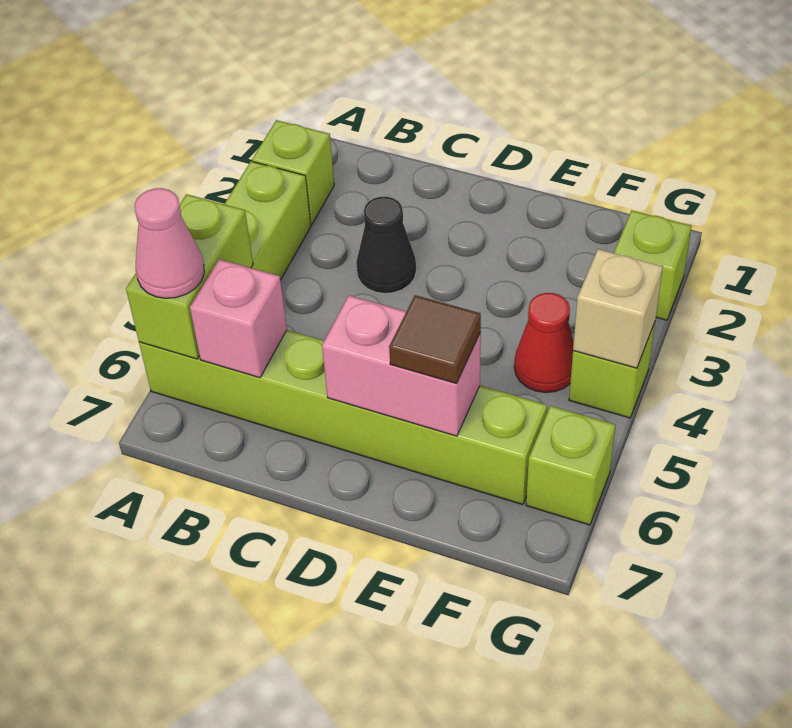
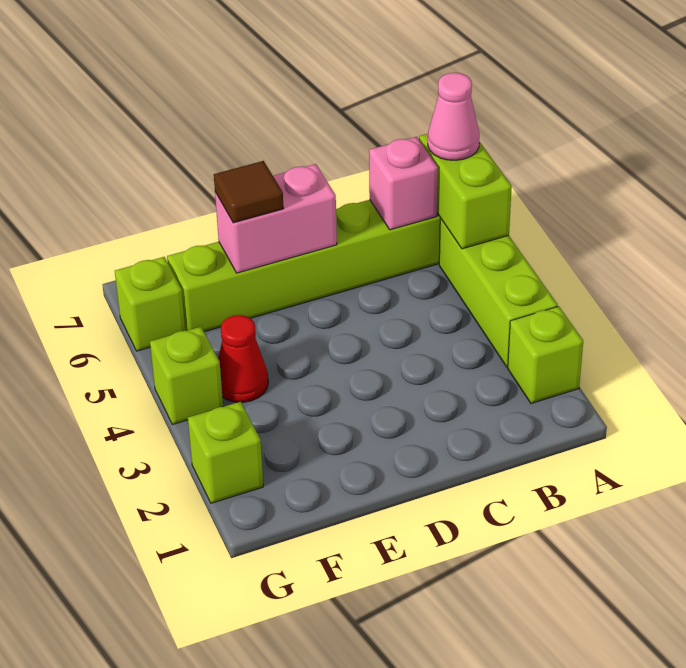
black cone C3 level 1 -> none
tan brick G4 level 2 -> none

